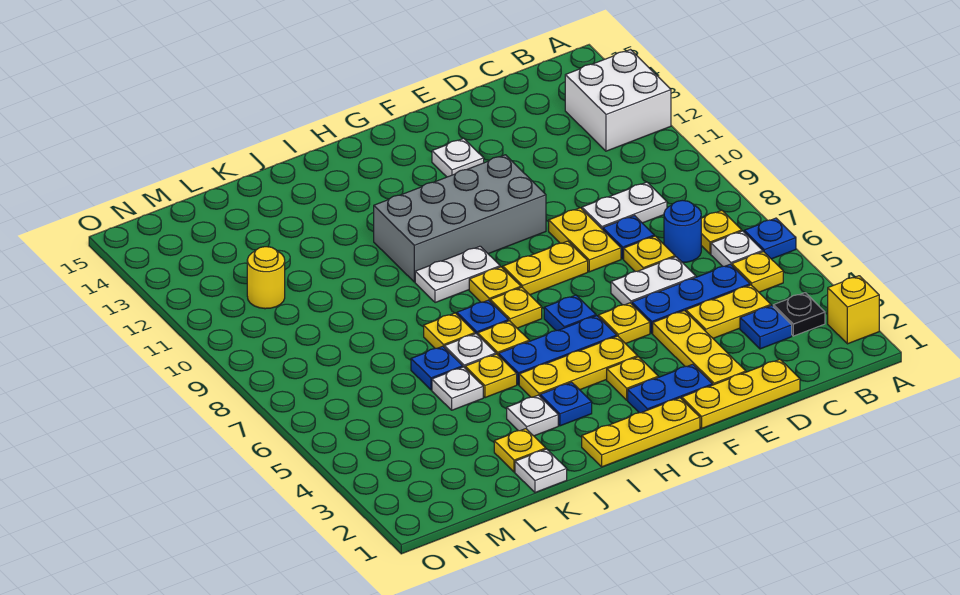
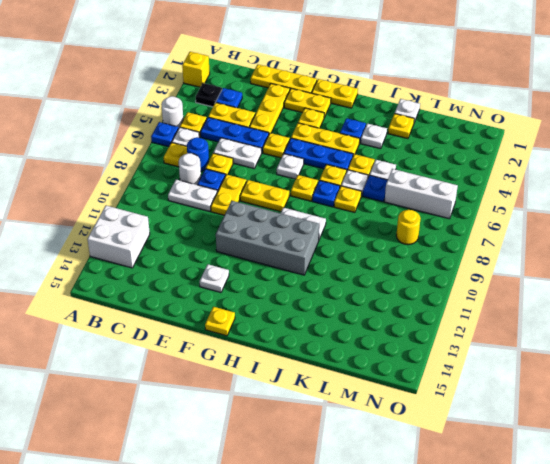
none -> white round brick A5 level 1
none -> white round brick C8 level 1
blue plate F2:G2 level 1 -> yellow plate F2:G2 level 1
yellow plate G1:I1 level 1 -> yellow plate G1:H1 level 1
blue plate G6 level 1 -> white plate G6 level 1
yellow plate H8 level 1 -> yellow plate G15 level 1
none -> white brick L6:N6 level 1
yellow round brick M11 level 1 -> yellow round brick M8 level 1

